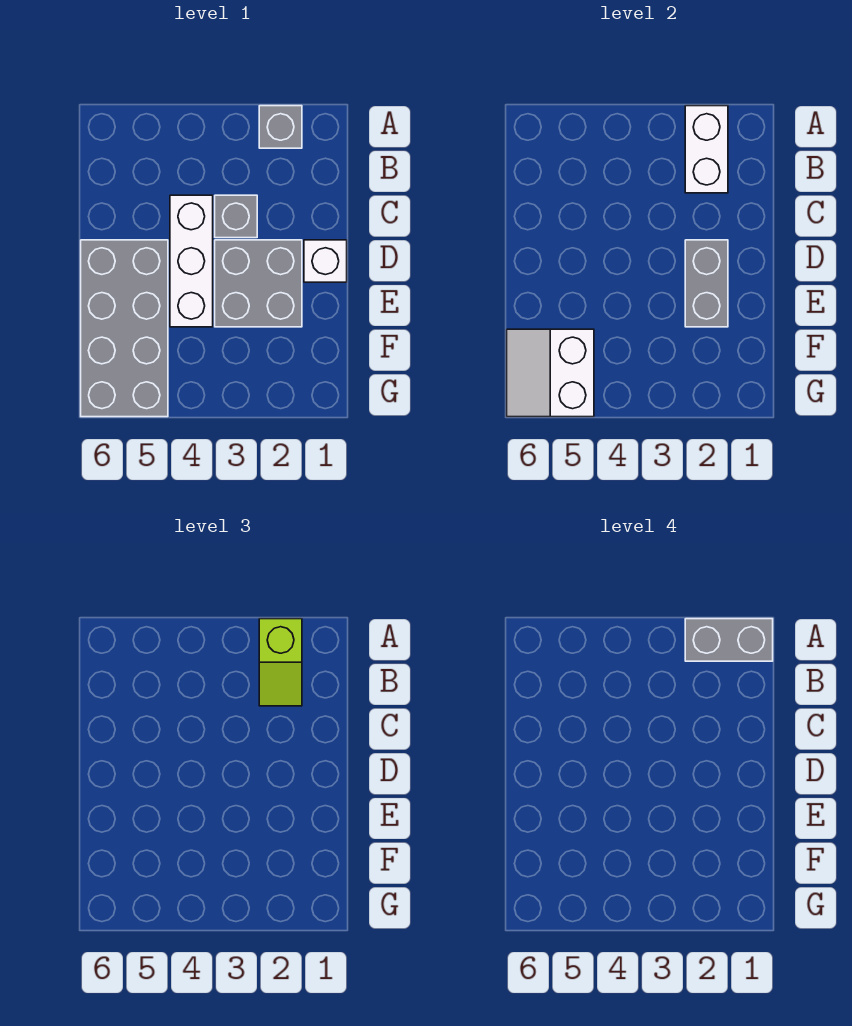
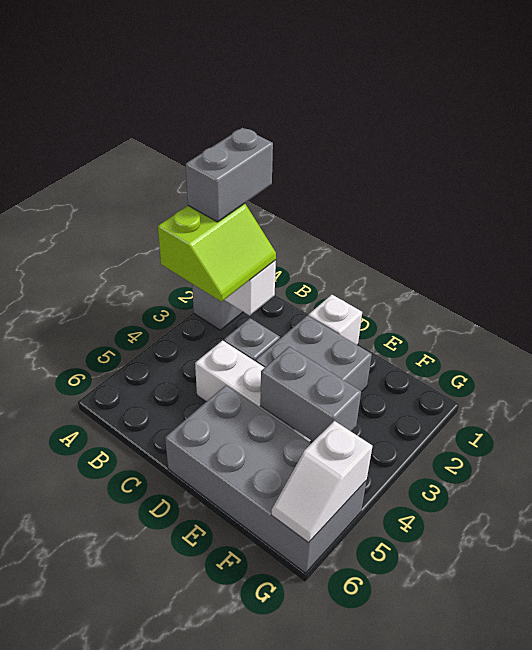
lime slope A2:B2 level 3 top A -> lime slope A2:B3 level 3 top A
grey brick D2:E2 level 2 -> grey brick E4:F4 level 2
white slope F5:G6 level 2 top 5 -> white slope G5:G6 level 2 top 5

